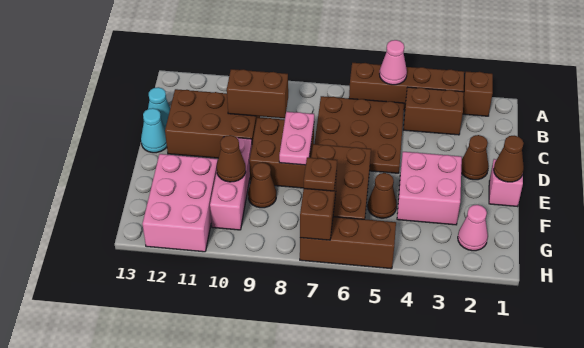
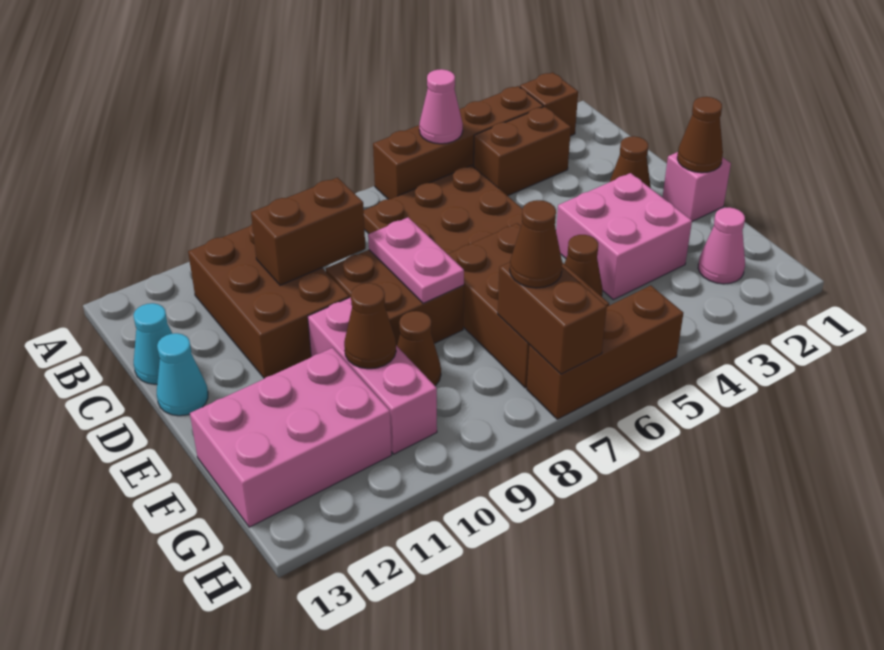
brown brick C10:D12 level 1 -> brown brick B10:D11 level 1
pink brick F11:H12 level 1 -> pink brick F11:G13 level 1
brown plate G7 level 3 -> brown cone G7 level 3

